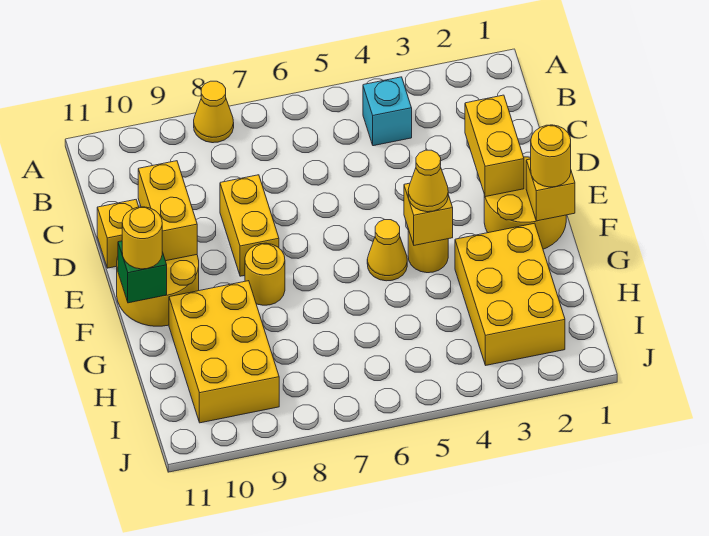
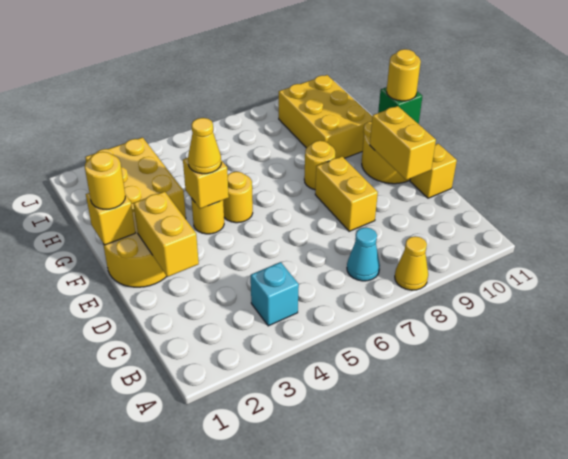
none -> cyan cone B7 level 1
yellow cone F5 level 1 -> yellow round brick F5 level 1

